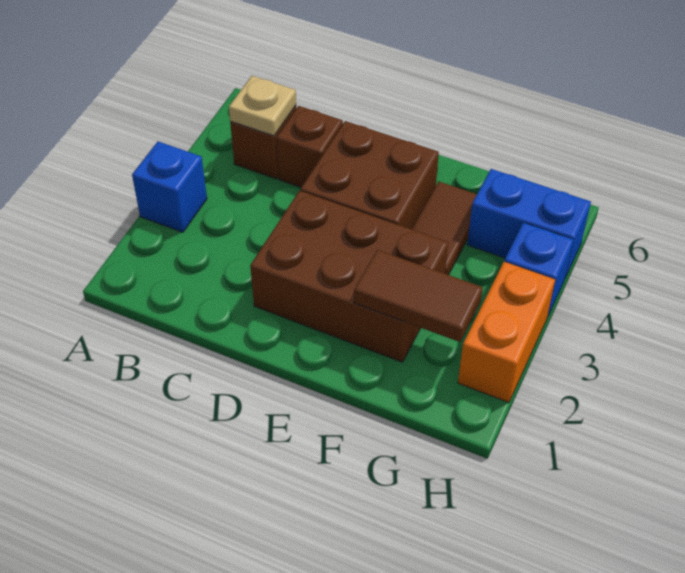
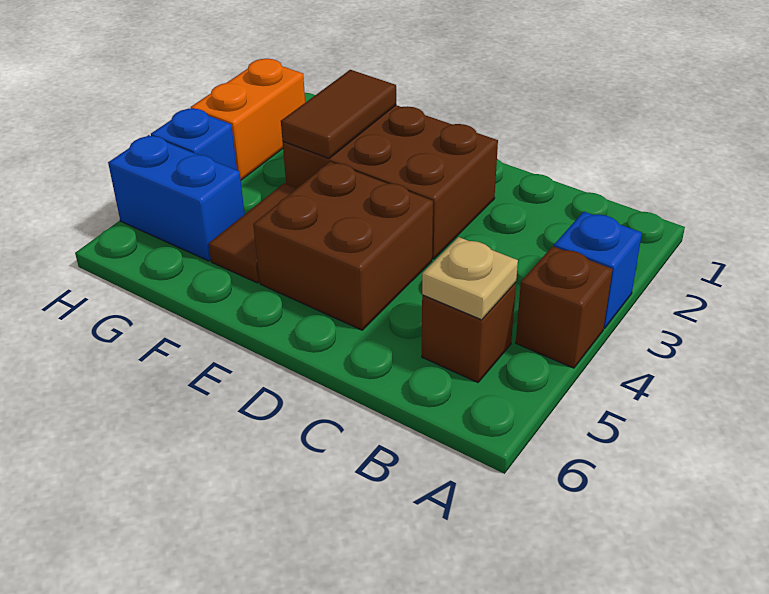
brown brick C5 level 1 -> brown brick A4 level 1
brown tile F2:G2 level 2 -> brown tile F2:F3 level 2

